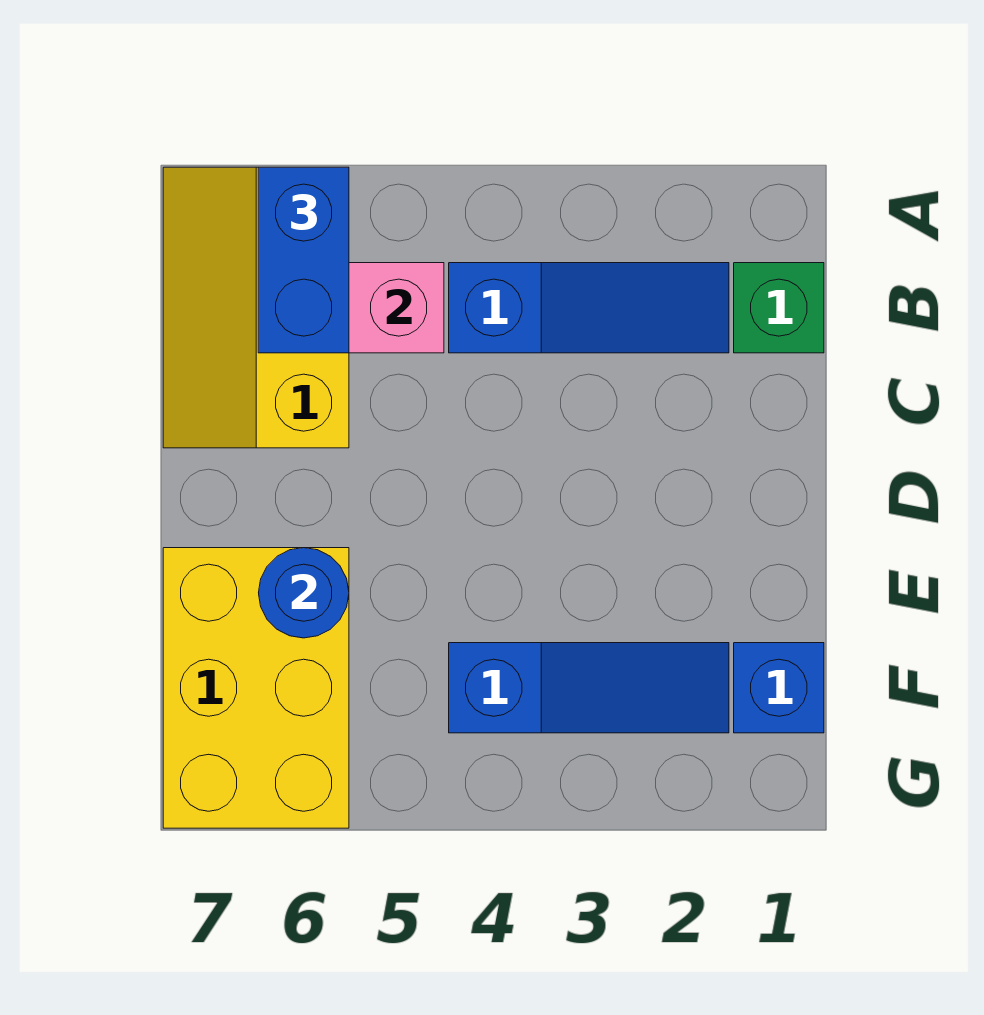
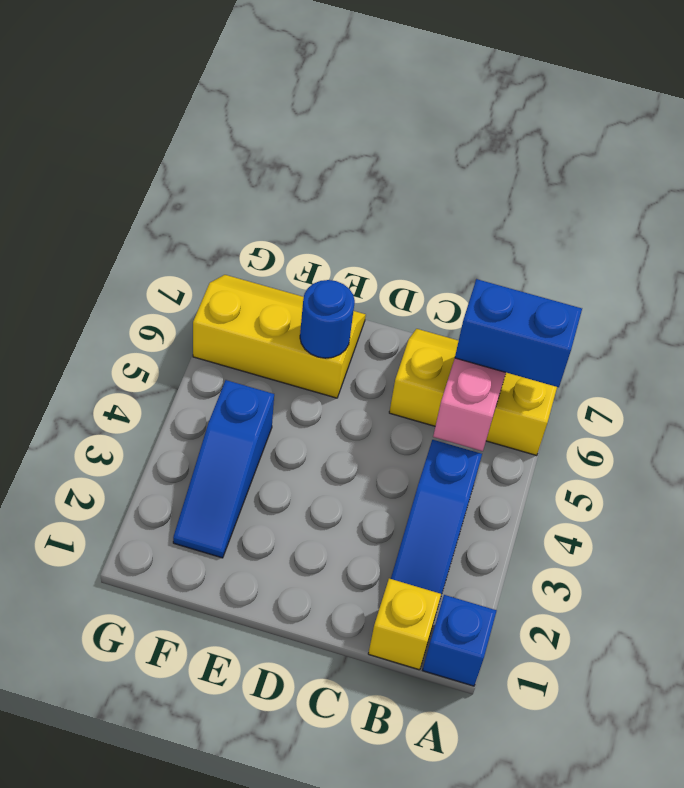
green brick B1 level 1 -> yellow brick B1 level 1
yellow brick E6:G7 level 1 -> yellow slope E6:G7 level 1 top 6
blue brick F1 level 1 -> blue brick A1 level 1

